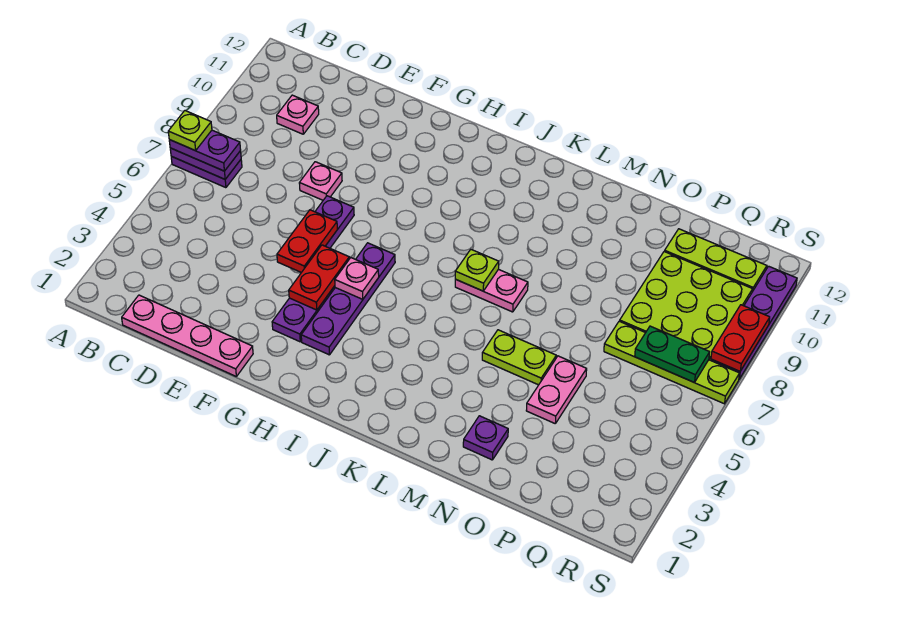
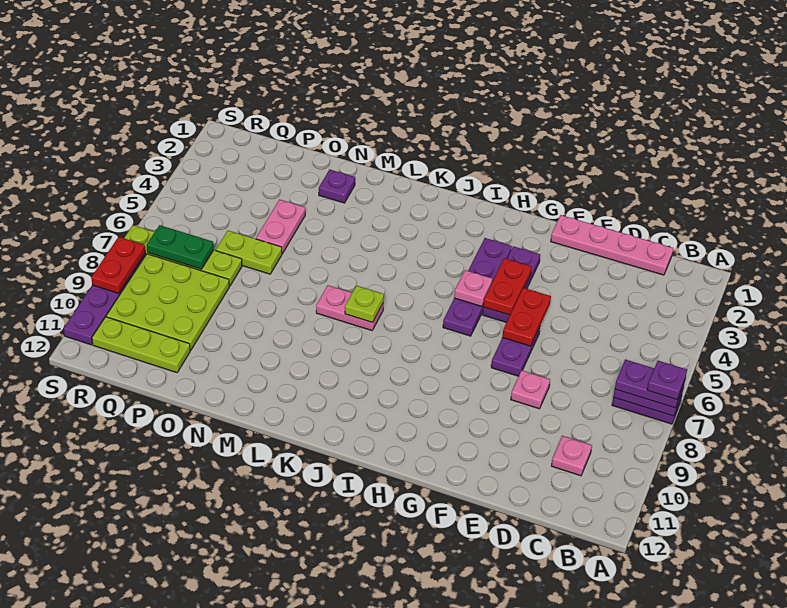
lime plate A7 level 4 -> purple plate A7 level 4
lime plate M5:N5 level 1 -> lime plate O6:P6 level 1

